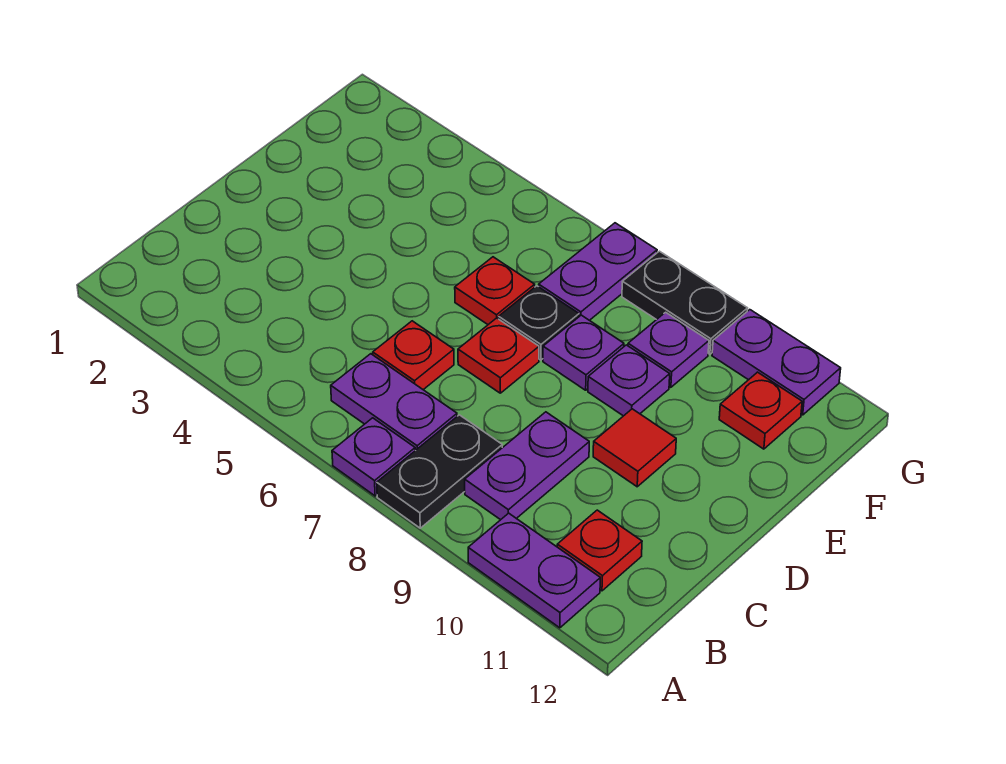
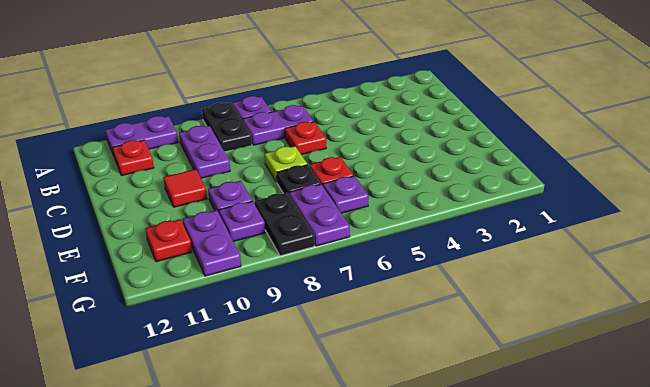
red plate D7 level 1 -> lime plate D7 level 1
purple plate E8 level 1 -> purple plate F6 level 1
black plate G8:G9 level 1 -> black plate F8:G8 level 1
purple plate G10:G11 level 1 -> purple plate F10:G10 level 1

